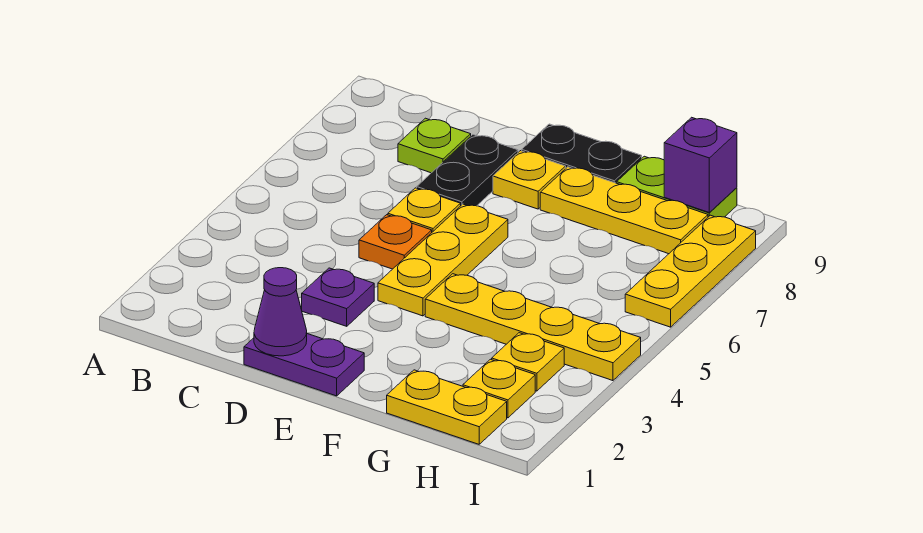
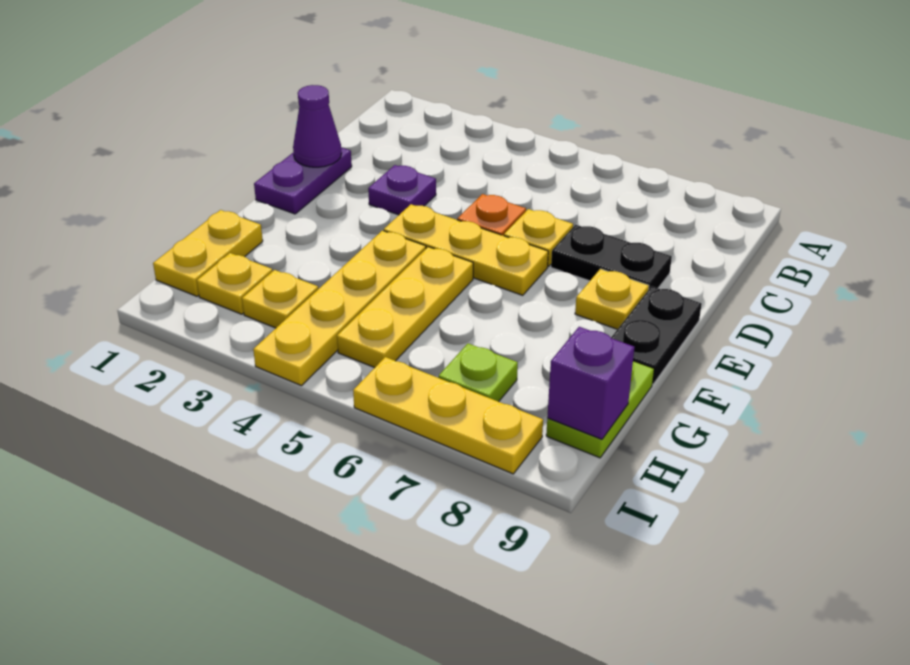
lime plate C8 level 1 -> lime plate H7 level 1
yellow plate F8:H8 level 1 -> yellow plate F5:H5 level 1

